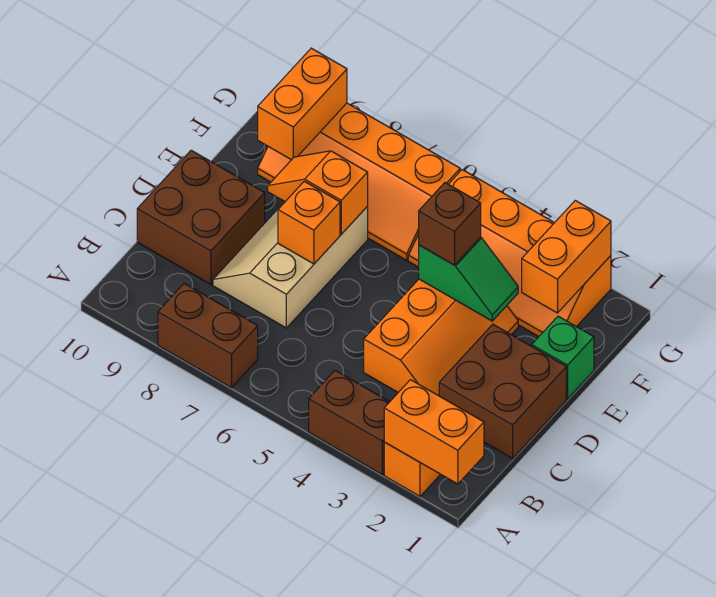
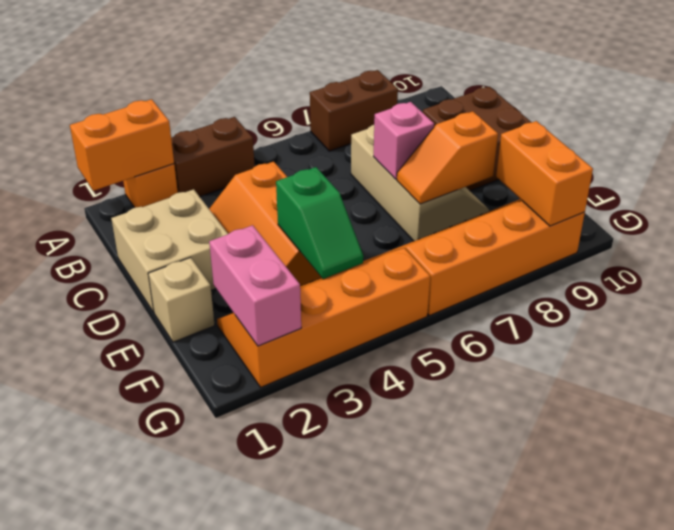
brown brick C1:D2 level 1 -> tan brick C1:D2 level 1
orange brick D7 level 2 -> pink brick D7 level 2
green brick E1 level 1 -> tan brick E1 level 1
green slope E3:E4 level 2 top 4 -> green slope E4:F4 level 2 top E
brown brick E4 level 3 -> none
orange slope E7:E8 level 2 top 7 -> orange slope E7:E8 level 2 top 8
orange brick F2:G2 level 2 -> pink brick F2:G2 level 2

